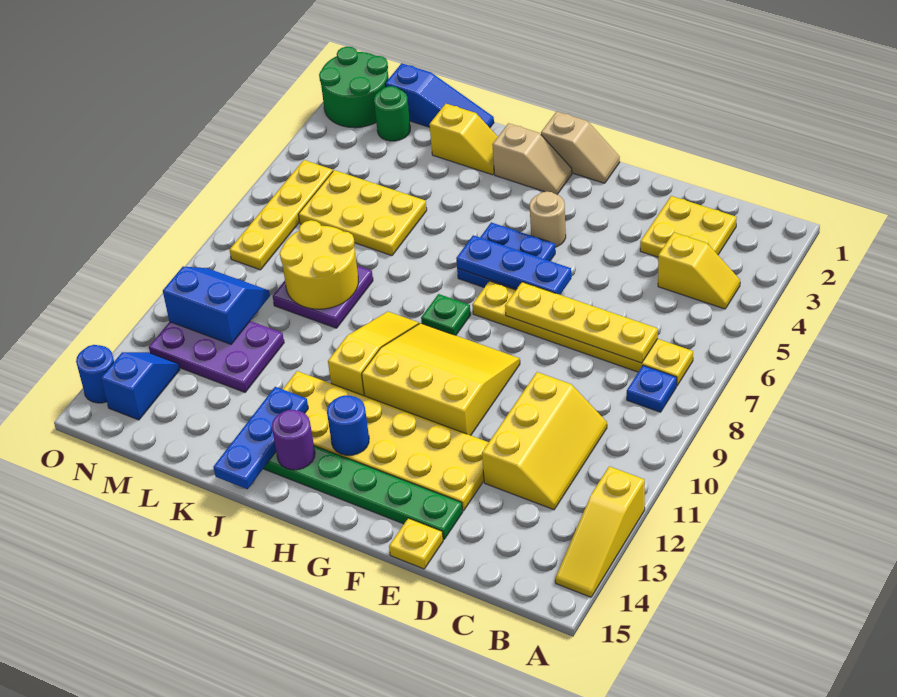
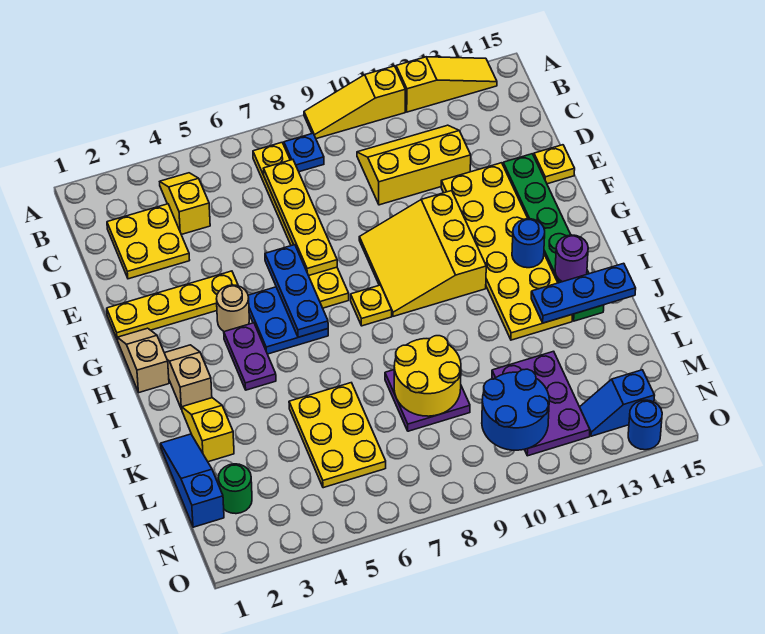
none -> purple plate H4:I4 level 1
green plate H8 level 1 -> yellow plate H8 level 1
yellow slope I9:I11 level 1 top 11 -> yellow slope A9:A11 level 1 top 11
blue slope M10:N11 level 2 top 11 -> blue round brick M10:N11 level 2
green round brick N1:O2 level 1 -> none
yellow plate N5:N8 level 1 -> yellow plate F1:F4 level 1

